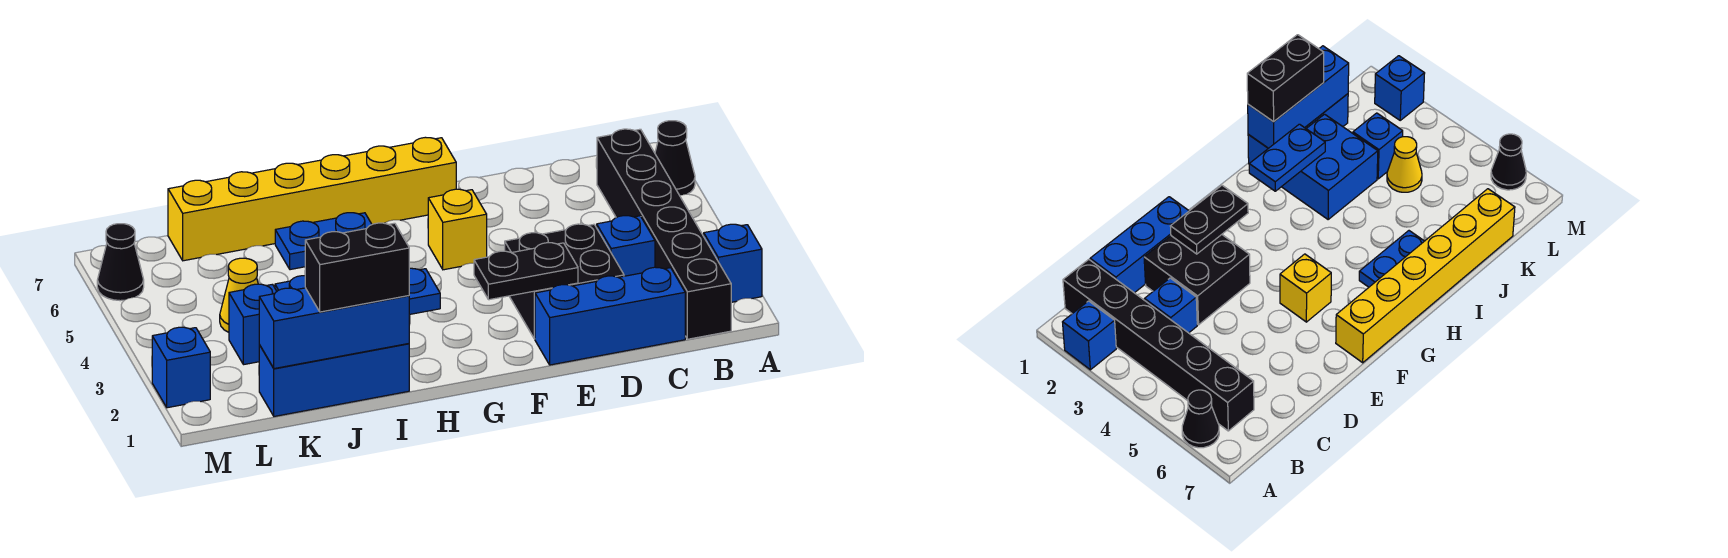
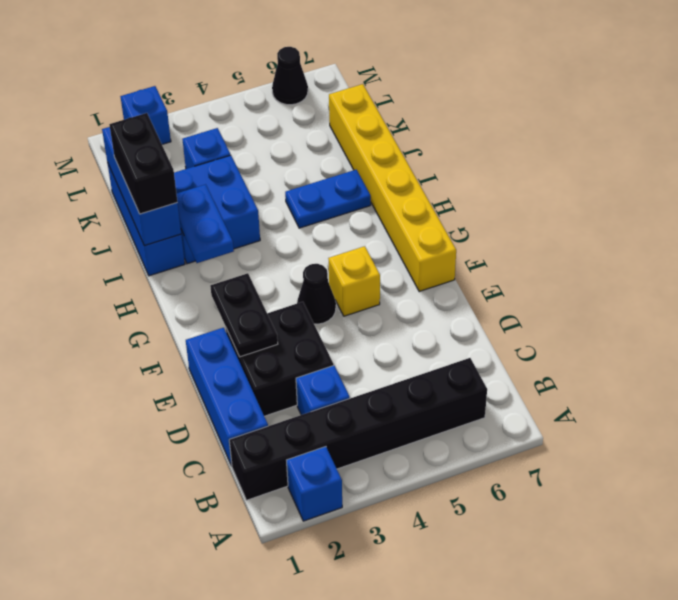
black cone A6 level 1 -> black cone F4 level 1
blue plate H6:I6 level 1 -> blue plate I5:I6 level 1
yellow cone K4 level 1 -> none

